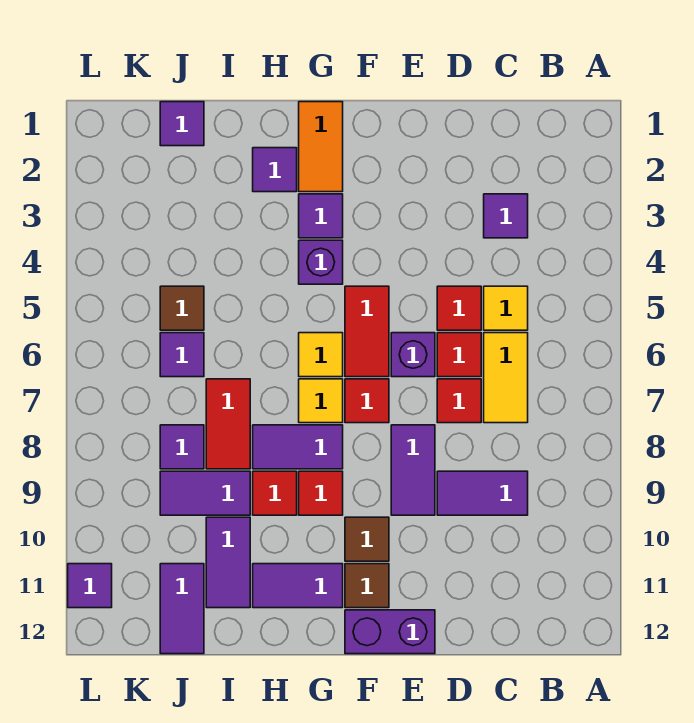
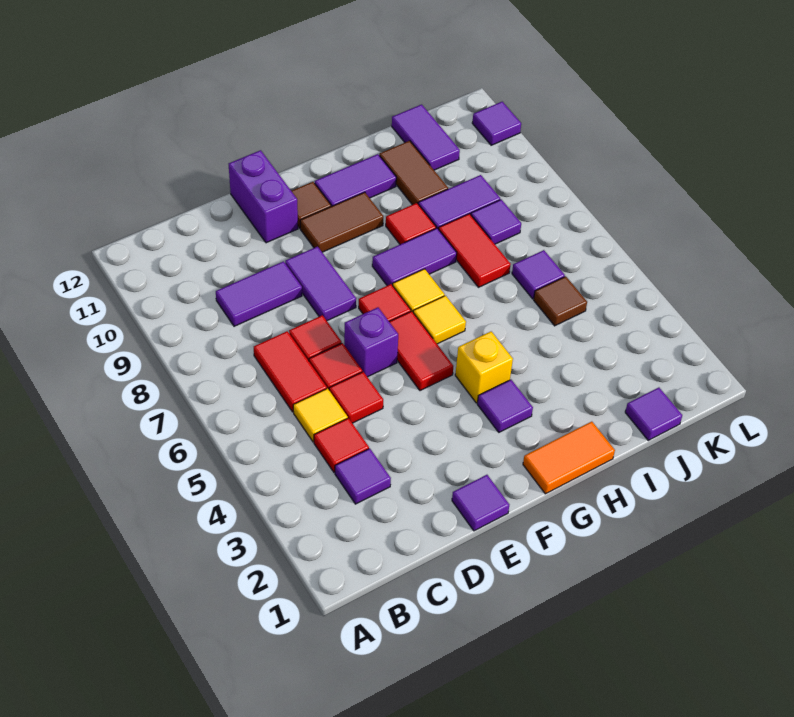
yellow tile C6:C7 level 1 -> red tile C6:C7 level 1
purple brick E12:F12 level 1 -> purple brick E11:E12 level 1
brown tile F10 level 1 -> brown tile F10:G10 level 1
orange tile G1:G2 level 1 -> orange tile G1:H1 level 1
purple brick G4 level 1 -> yellow brick G4 level 1
red tile G9 level 1 -> red tile C4 level 1
purple tile H2 level 1 -> purple tile E1 level 1
purple tile I10:I11 level 1 -> brown tile I10:I11 level 1

